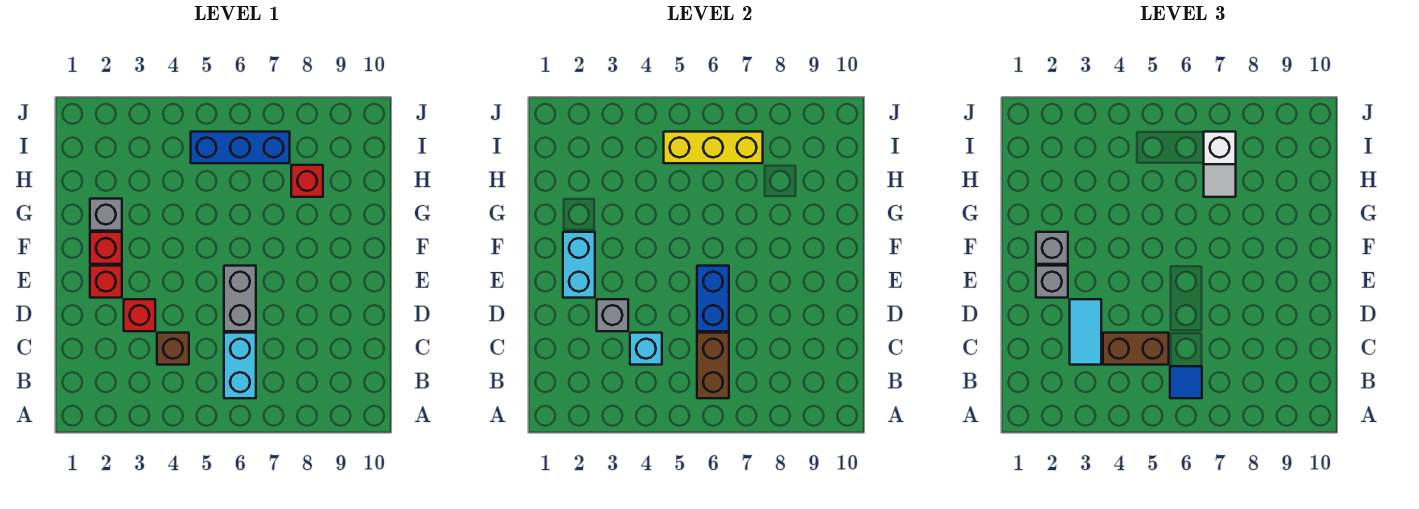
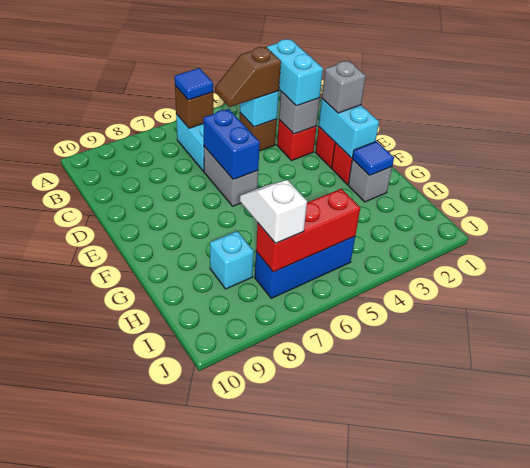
brown brick B6:C6 level 2 -> brown brick B6 level 2
cyan tile C3:D3 level 3 -> cyan brick C3:D3 level 3
brown brick C4:C5 level 3 -> brown slope C4:C5 level 3 top 4
grey brick F2 level 3 -> none
none -> blue tile G2 level 2
red brick H8 level 1 -> cyan brick H8 level 1
yellow brick I5:I7 level 2 -> red brick I5:I7 level 2

